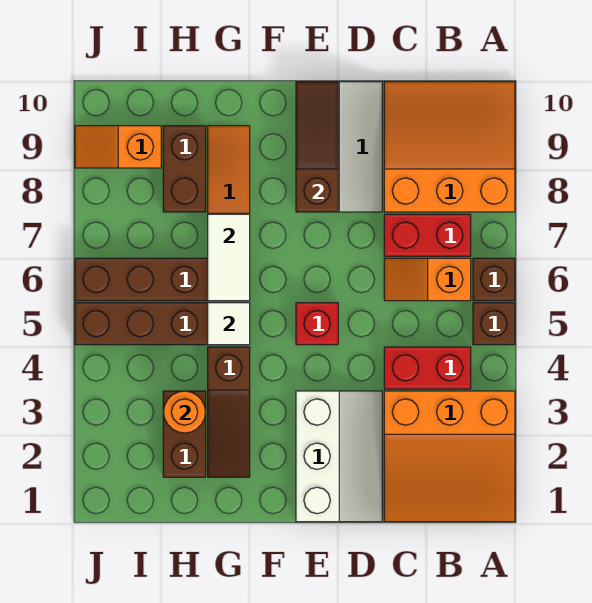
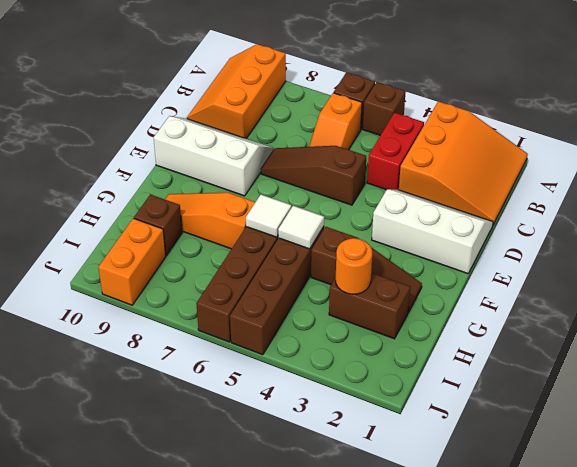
orange slope A8:C10 level 1 top 8 -> orange slope A9:C10 level 1 top 9
red brick B7:C7 level 1 -> none
red brick E5 level 1 -> none
brown slope E8:E10 level 2 top 8 -> brown slope D5:D7 level 1 top 5
white tile G6:G7 level 2 -> white tile G6 level 2
brown brick H8:H9 level 1 -> brown brick H9 level 1
orange slope I9:J9 level 1 top I -> orange brick I9:J9 level 1

